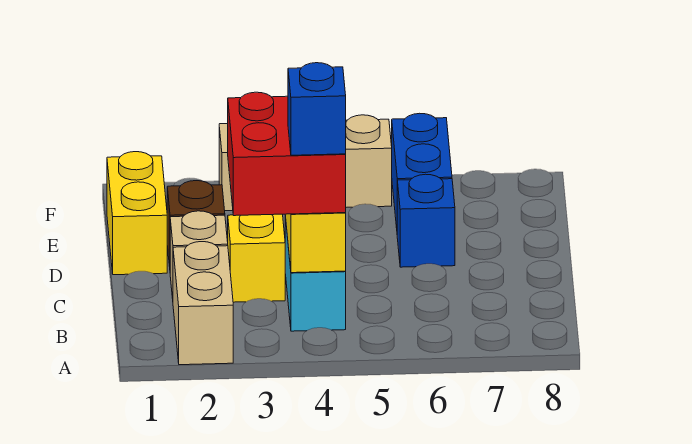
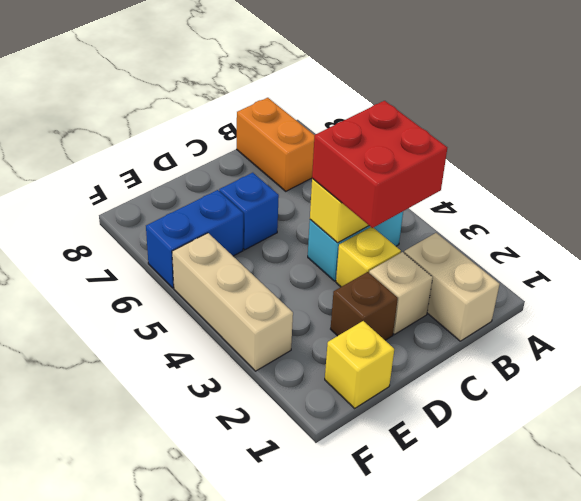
tan brick A2:B2 level 1 -> tan brick B1:B2 level 1
blue brick B4 level 4 -> none
none -> orange brick B7:B8 level 1
yellow brick D1:E1 level 1 -> yellow brick E1 level 1

